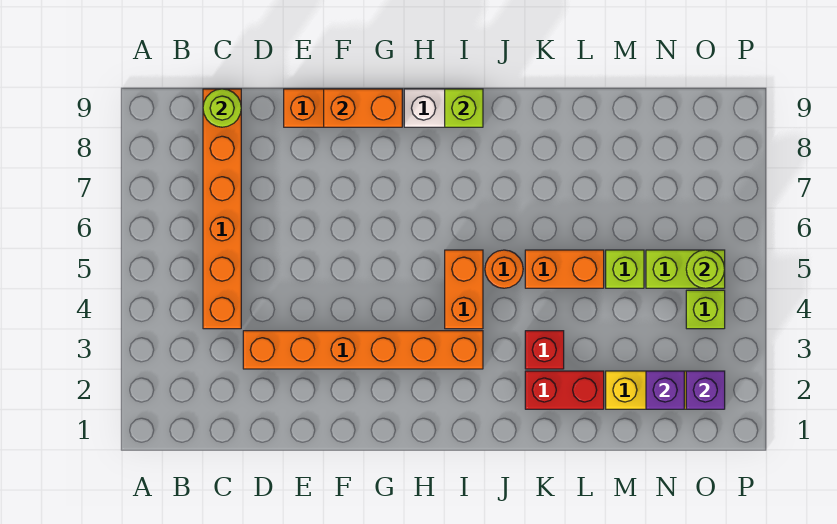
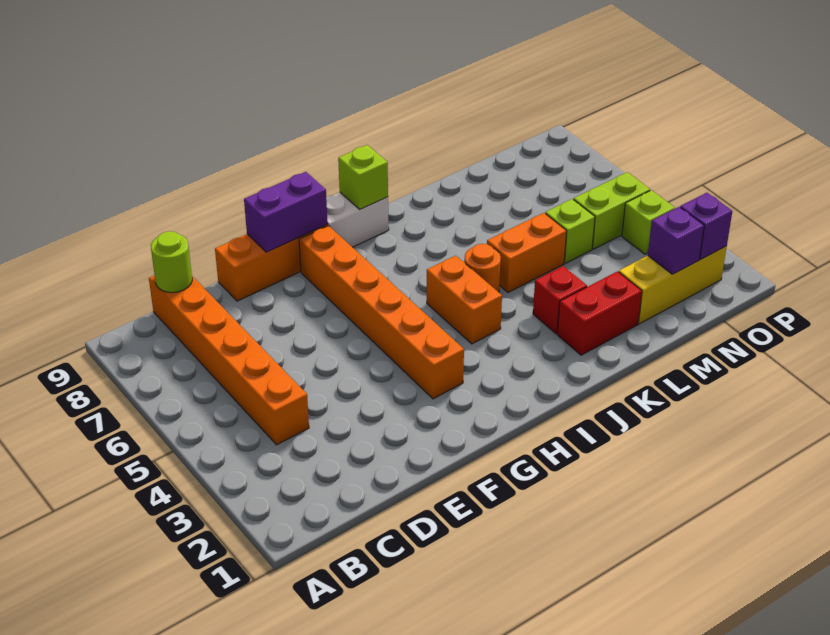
orange brick D3:I3 level 1 -> orange brick G3:G8 level 1
orange brick F9:G9 level 2 -> purple brick F9:G9 level 2
lime round brick O5 level 2 -> none

